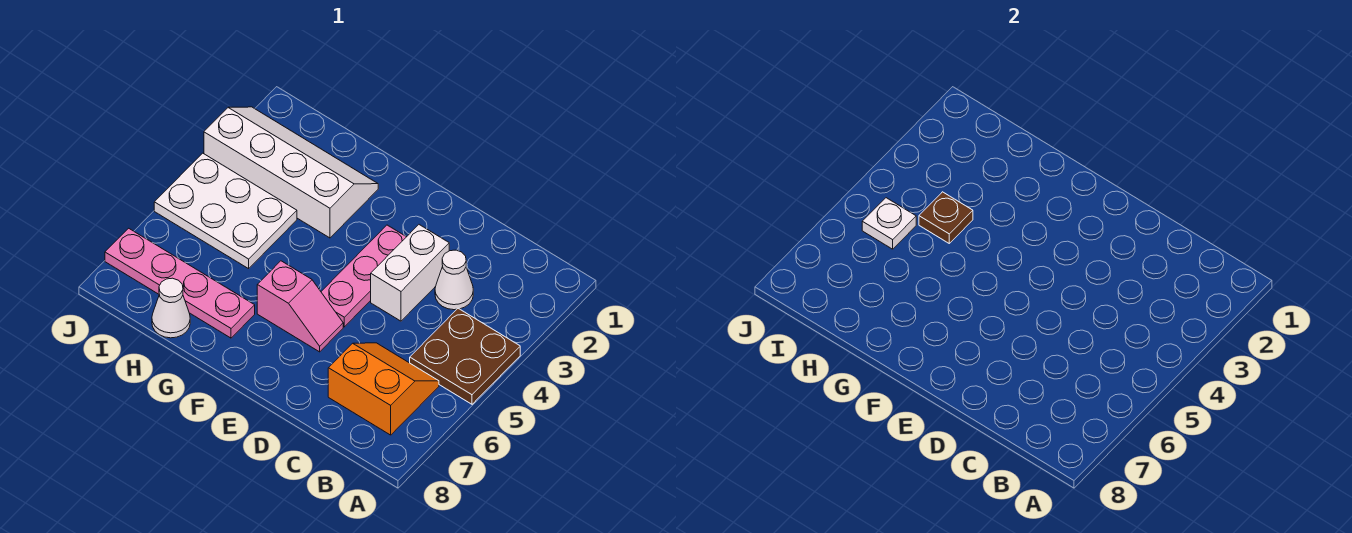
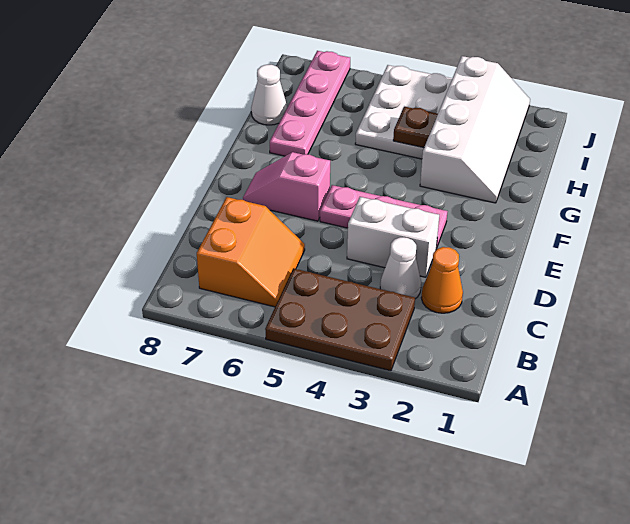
brown plate A4:B5 level 1 -> brown plate A3:B5 level 1
none -> orange cone C2 level 1
pink slope E6:F6 level 1 top F -> pink slope E6:E7 level 1 top 6
white plate I5 level 2 -> none

